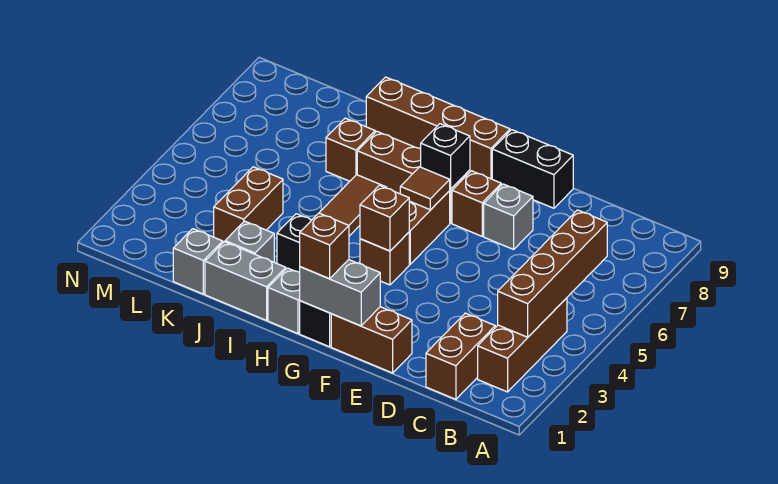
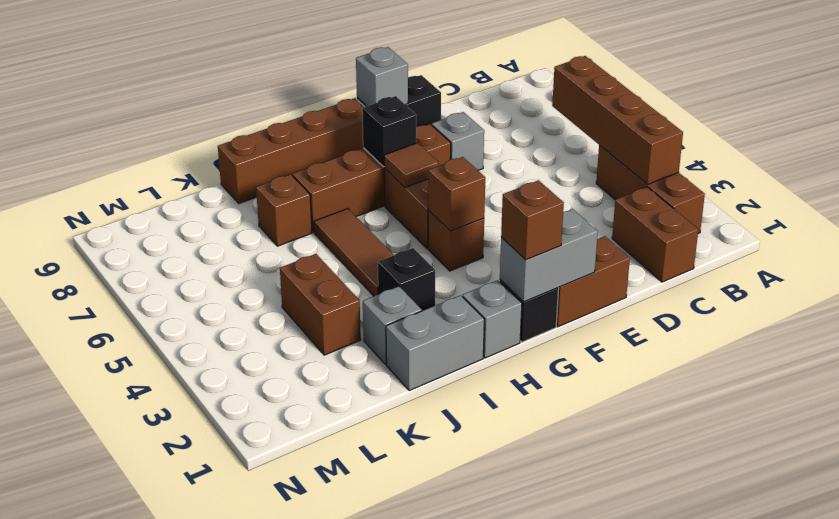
grey brick K1 level 1 -> grey brick F9 level 2

